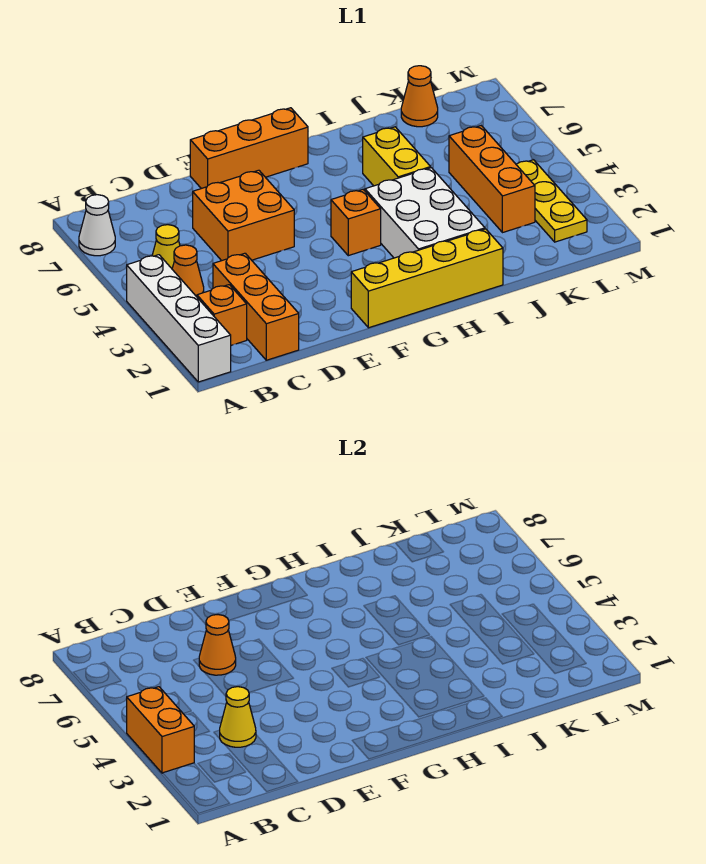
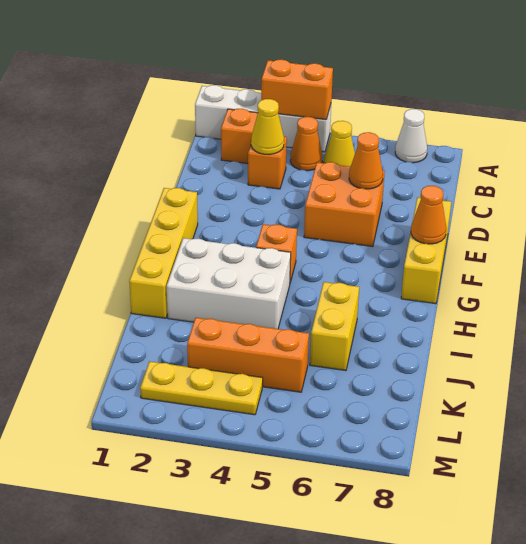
orange brick C1:C3 level 1 -> orange brick C3 level 1
orange brick E8:G8 level 1 -> yellow brick E8:G8 level 1
yellow brick I5:I6 level 1 -> yellow brick I6:J6 level 1
orange cone K8 level 1 -> orange cone F8 level 2

